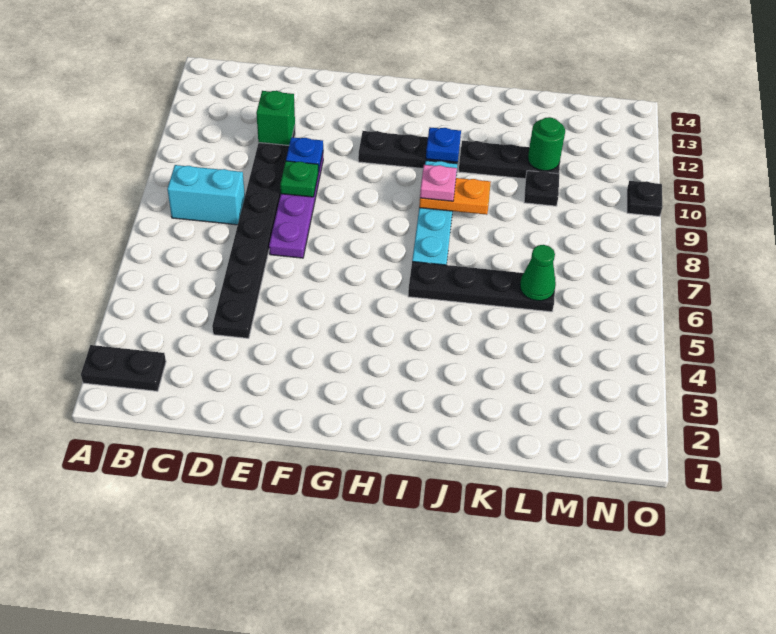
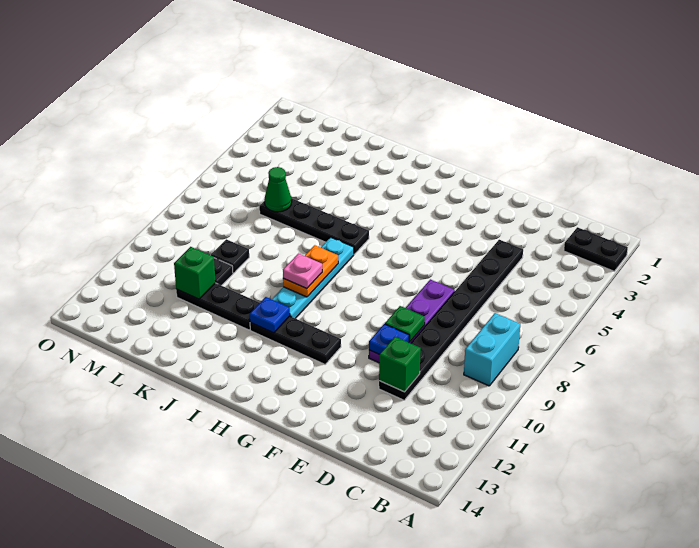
cyan brick B8:C8 level 1 -> cyan brick B8:B9 level 1
orange plate I9:J9 level 2 -> orange plate I8:I9 level 2
green round brick L11 level 2 -> green brick L11 level 2
black plate O10 level 1 -> black plate L9 level 1

